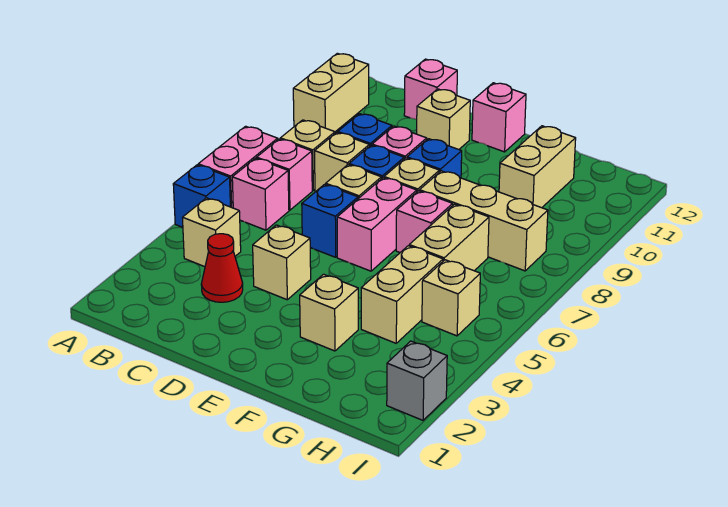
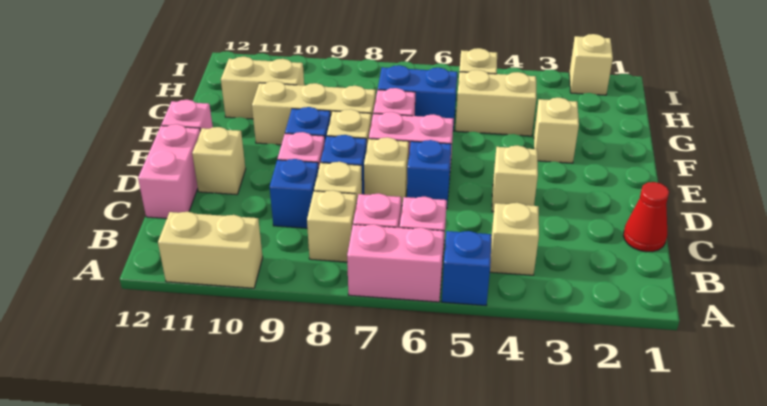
red cone C3 level 1 -> red cone C1 level 1
pink brick C12 level 1 -> pink brick C12:D12 level 1
tan brick F8:H8 level 1 -> tan brick F8:F10 level 1
tan brick G6:G7 level 1 -> blue brick G6:G7 level 1
grey brick I2 level 1 -> tan brick I2 level 1

